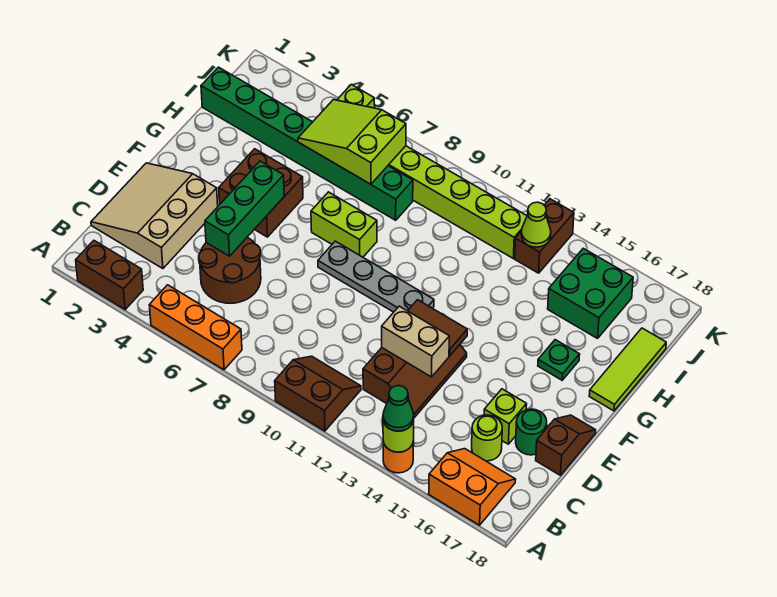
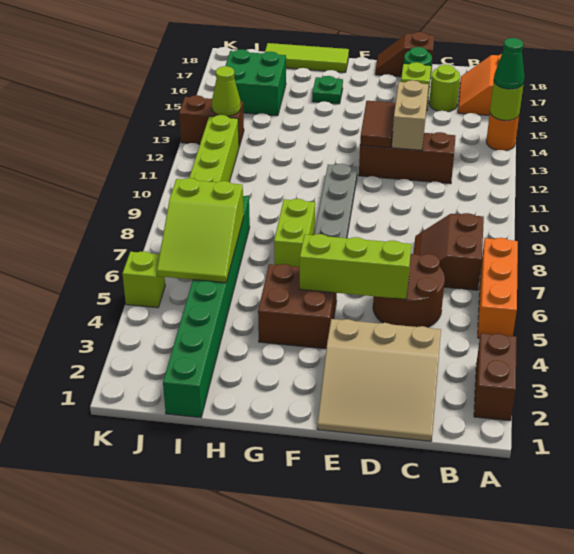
brown slope A10:B11 level 1 top A -> brown slope B7:C8 level 1 top B
green brick D5:F5 level 2 -> lime brick D5:F5 level 2

